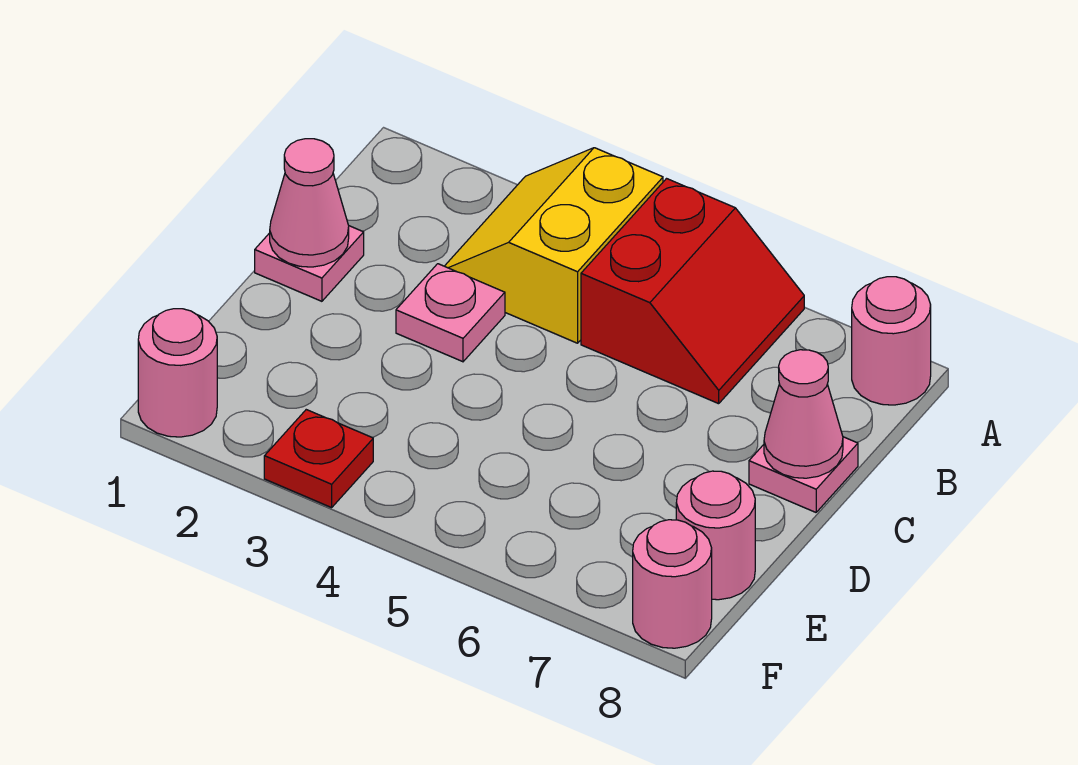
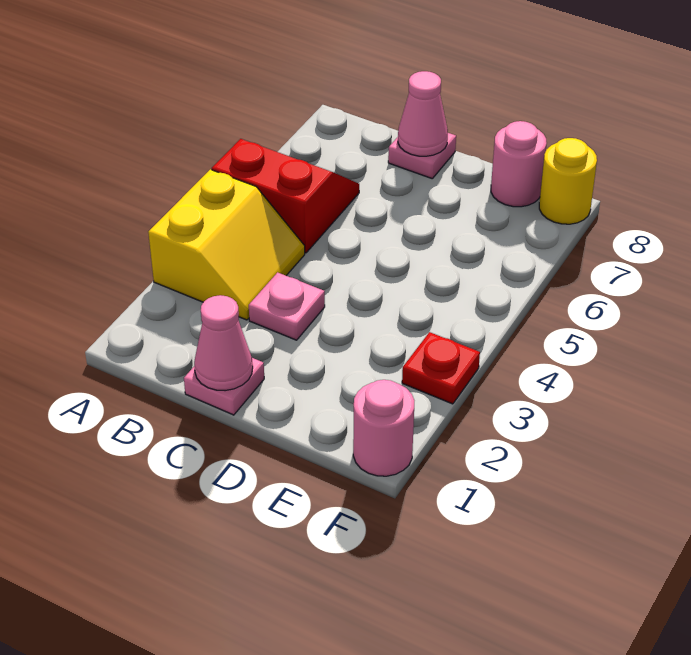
yellow slope A3:B4 level 1 top 4 -> yellow slope A3:B4 level 1 top A
pink round brick A8 level 1 -> none
pink round brick F8 level 1 -> yellow round brick F8 level 1

